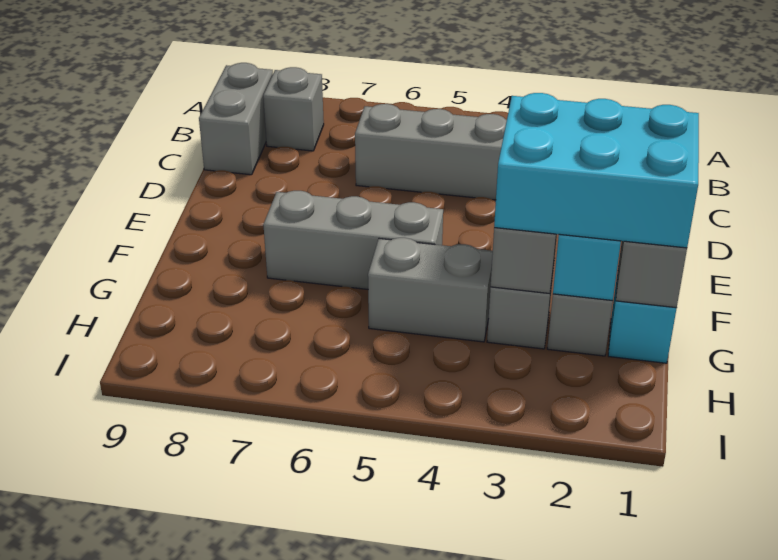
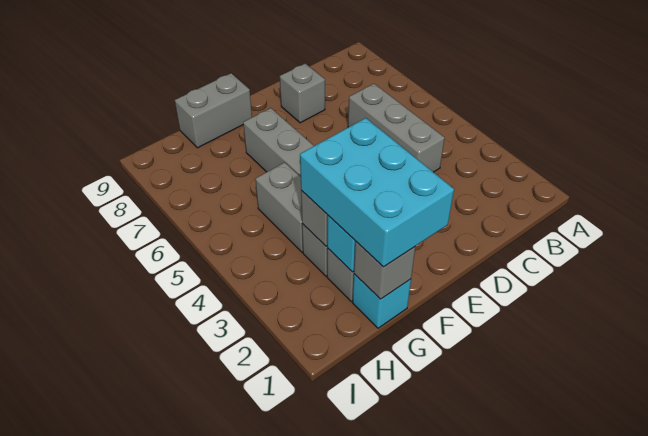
grey brick B8 level 1 -> grey brick D8 level 1
grey brick B9:C9 level 1 -> grey brick F9:G9 level 1

